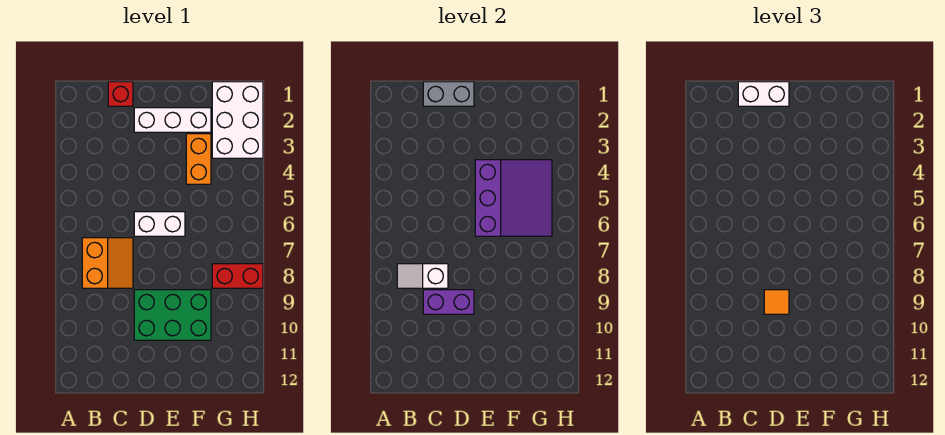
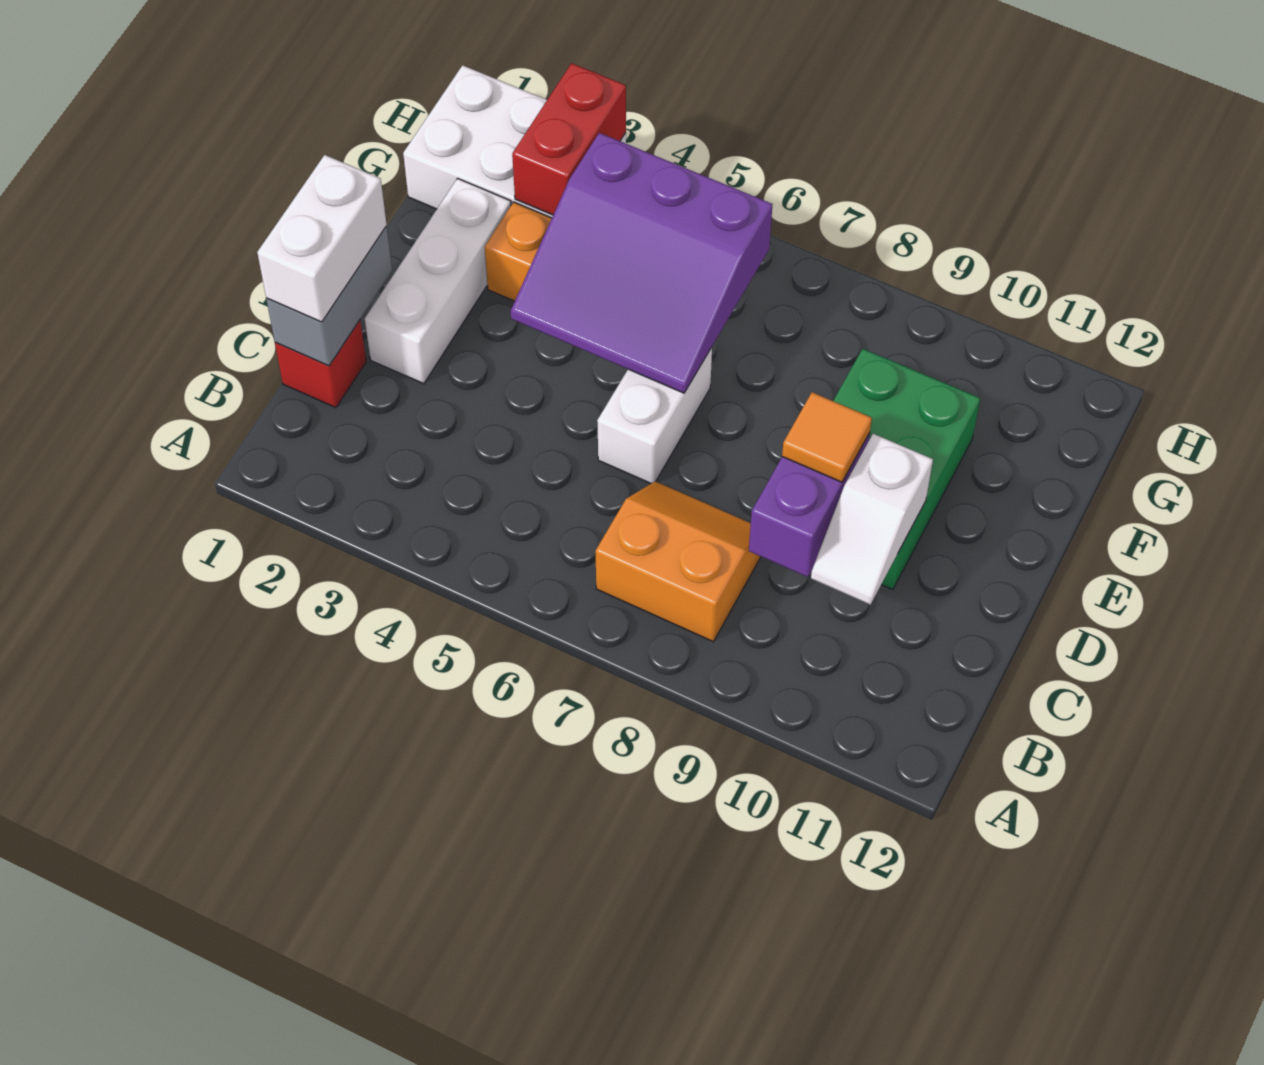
white slope B8:C8 level 2 top C -> white slope C10:D10 level 2 top D
purple slope E4:G6 level 2 top E -> purple slope E4:G6 level 2 top G
red brick G8:H8 level 1 -> red brick G3:H3 level 2

